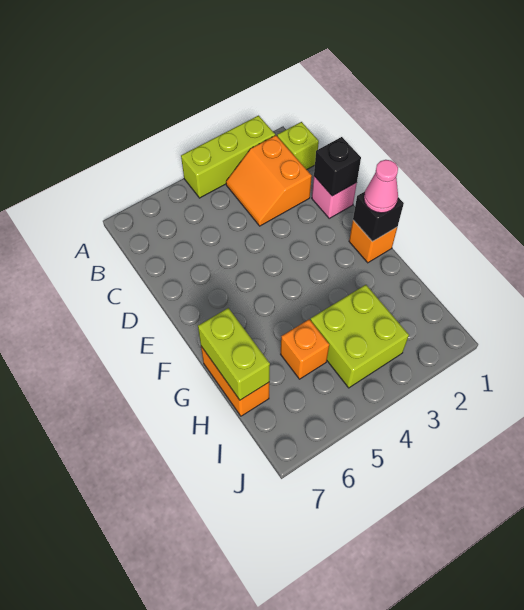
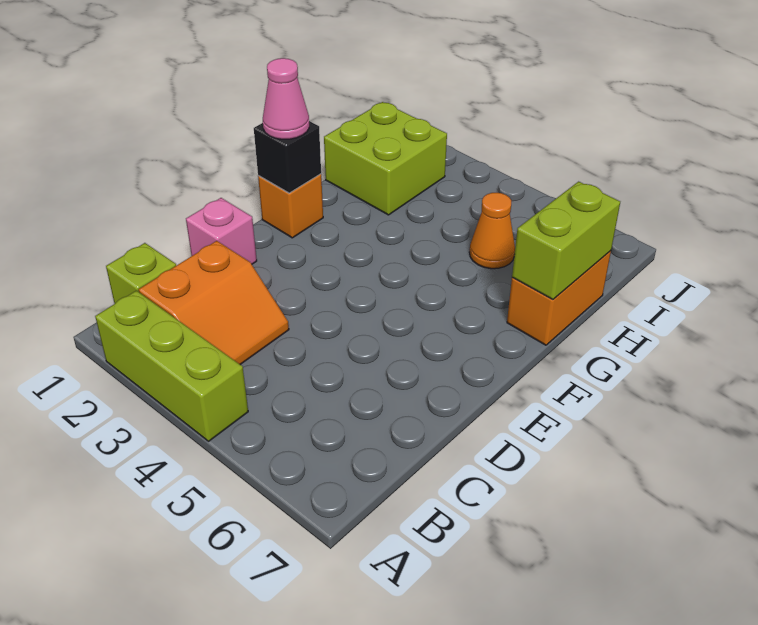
black brick D1 level 2 -> none
lime brick H3:I4 level 1 -> lime brick H1:I2 level 1
orange brick H5 level 1 -> orange cone H5 level 1

